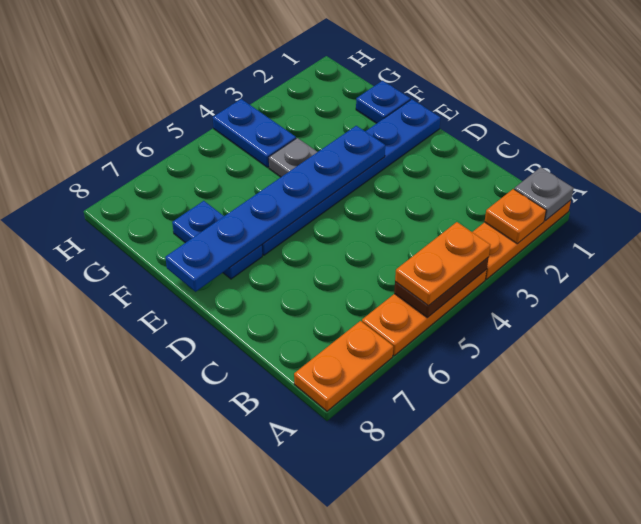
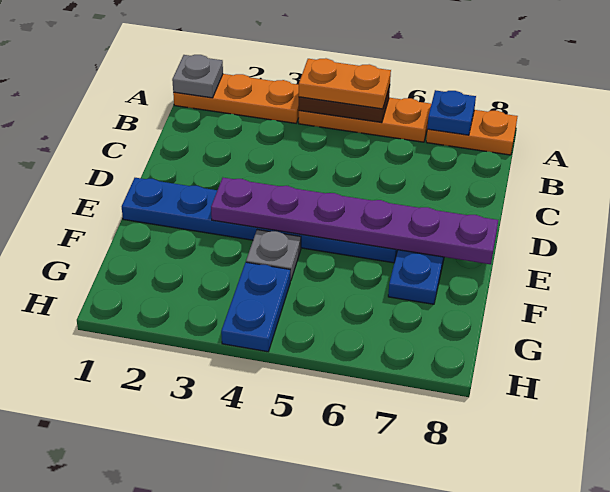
orange plate A2 level 2 -> none
blue plate E3:E8 level 2 -> purple plate E3:E8 level 2
blue plate F1 level 1 -> blue plate A7 level 2

